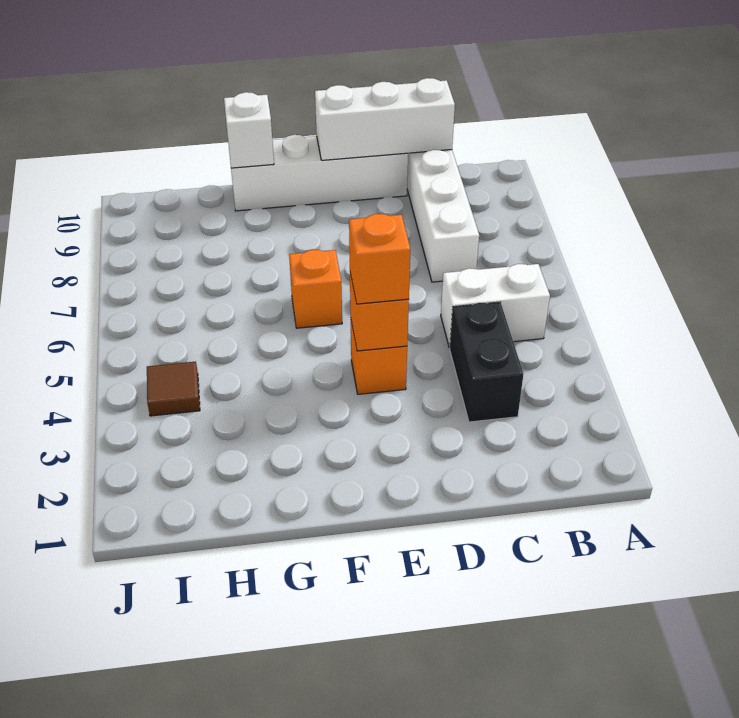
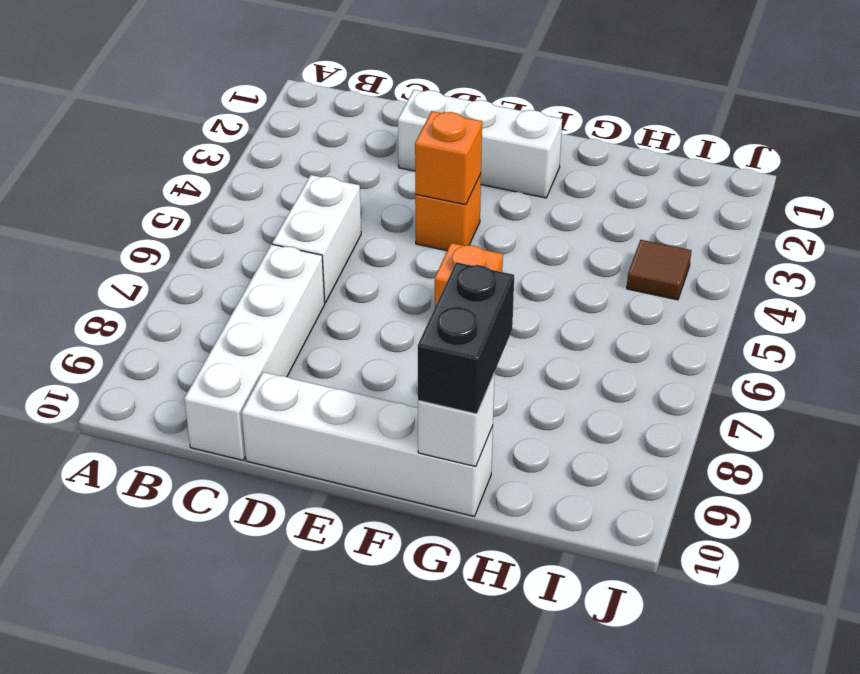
white brick B5:C5 level 1 -> white brick C5:C6 level 1
black brick C3:C4 level 1 -> black brick G9:G10 level 3
white brick C10:E10 level 2 -> white brick D2:F2 level 1
orange brick E4 level 3 -> none

